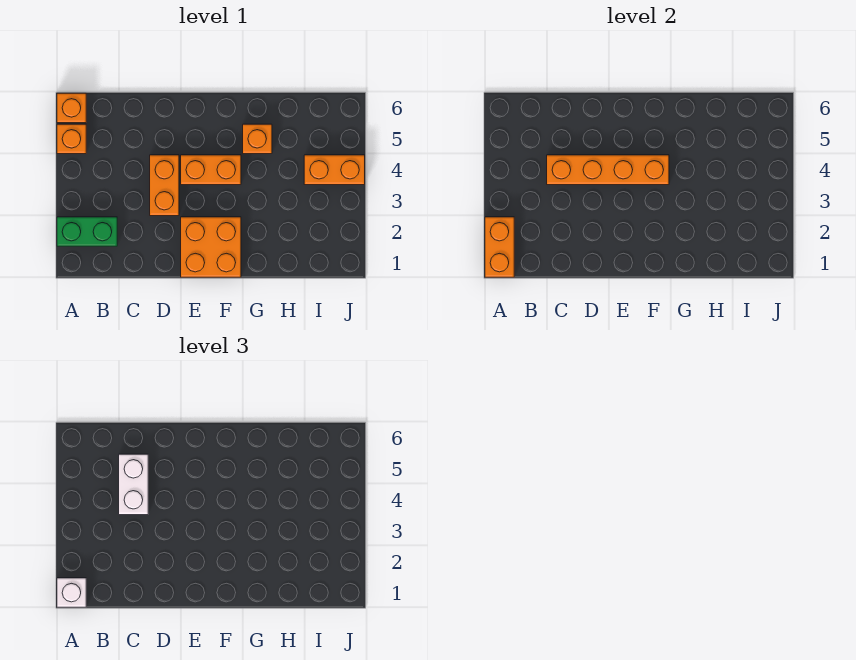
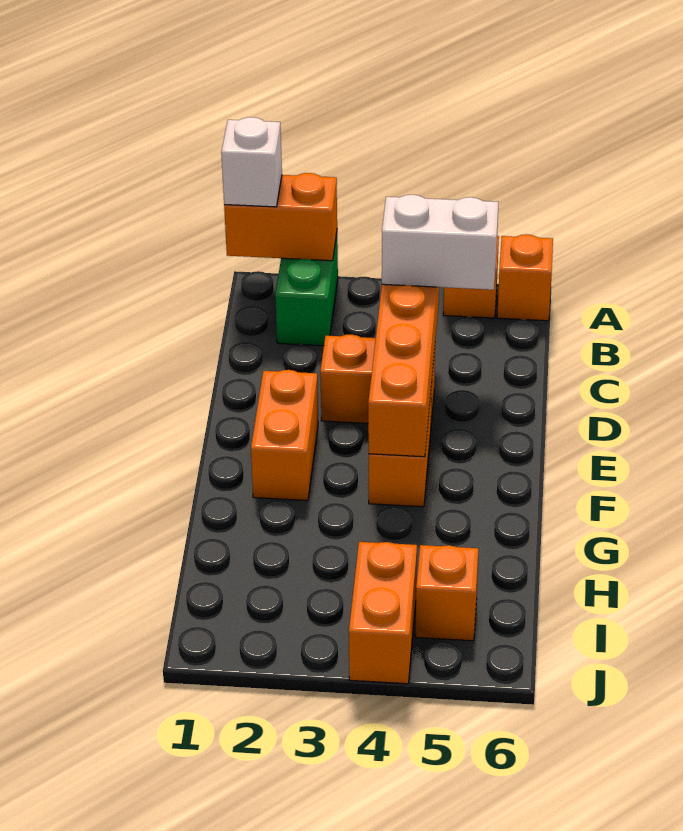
orange brick E1:F2 level 1 -> orange brick E2:F2 level 1
orange brick G5 level 1 -> orange brick I5 level 1

